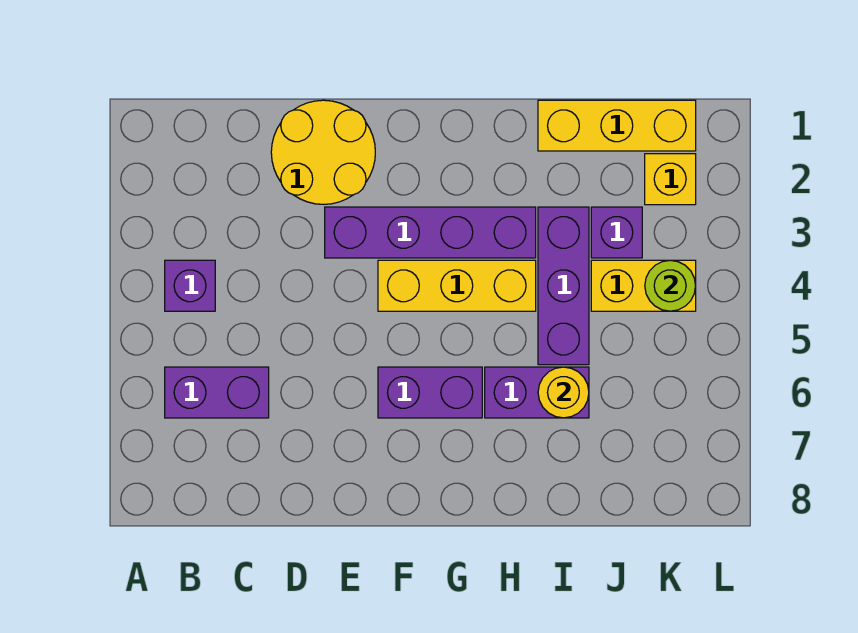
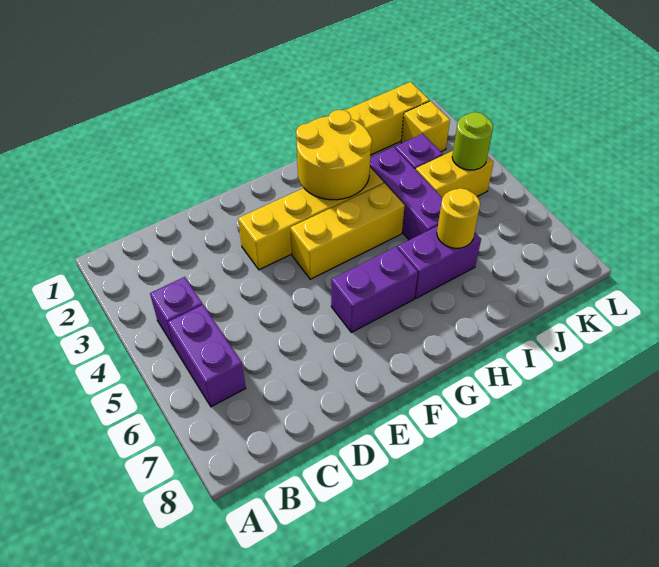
purple brick B6:C6 level 1 -> purple brick B5:B6 level 1
yellow round brick D1:E2 level 1 -> yellow round brick G2:H3 level 2
purple brick E3:H3 level 1 -> yellow brick E3:H3 level 1

